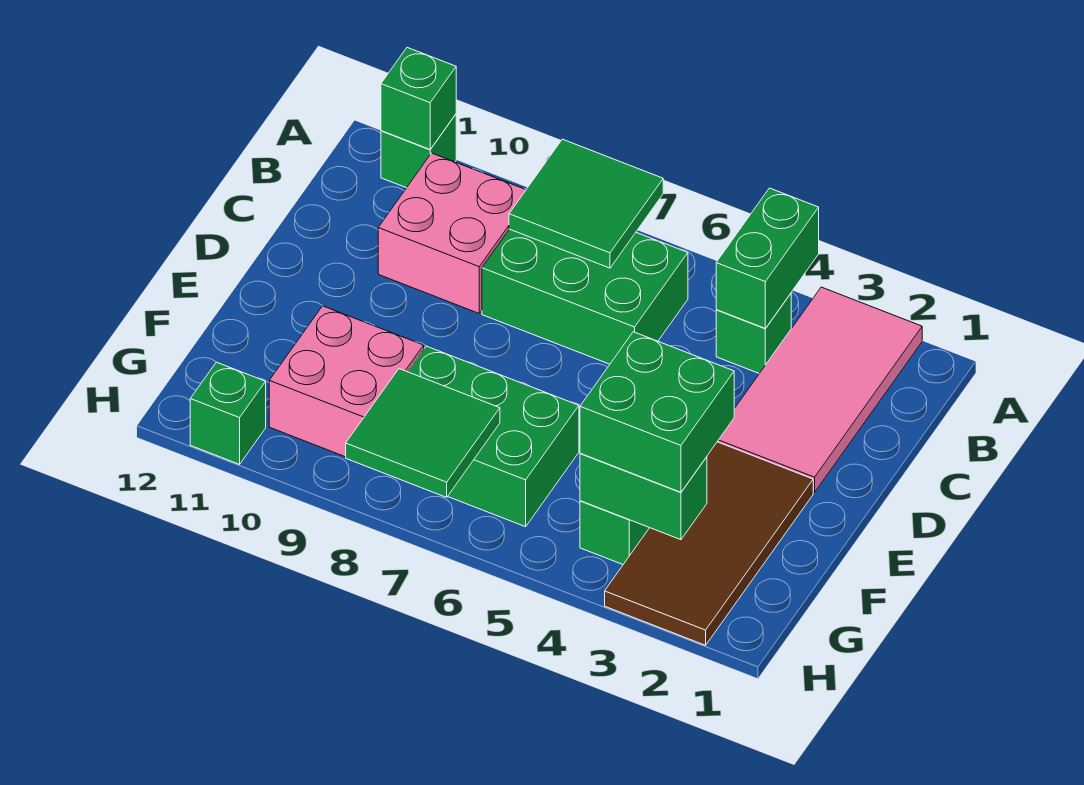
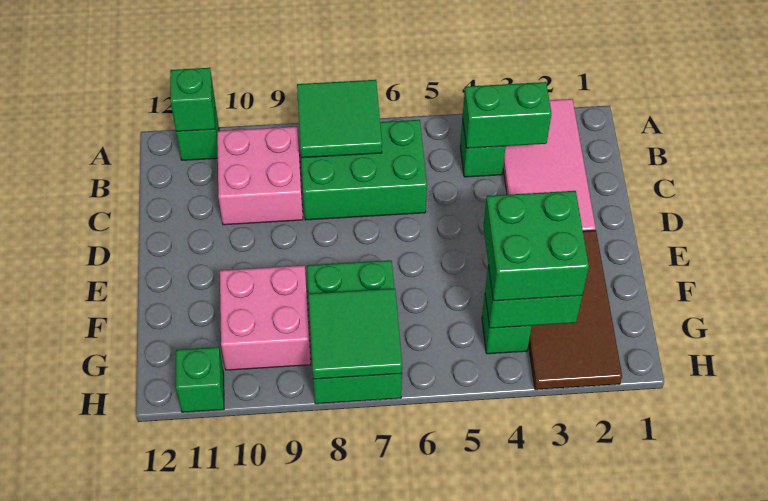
green brick A4:B4 level 2 -> green brick B3:B4 level 2
green brick F6:G8 level 1 -> green brick F7:H8 level 1

